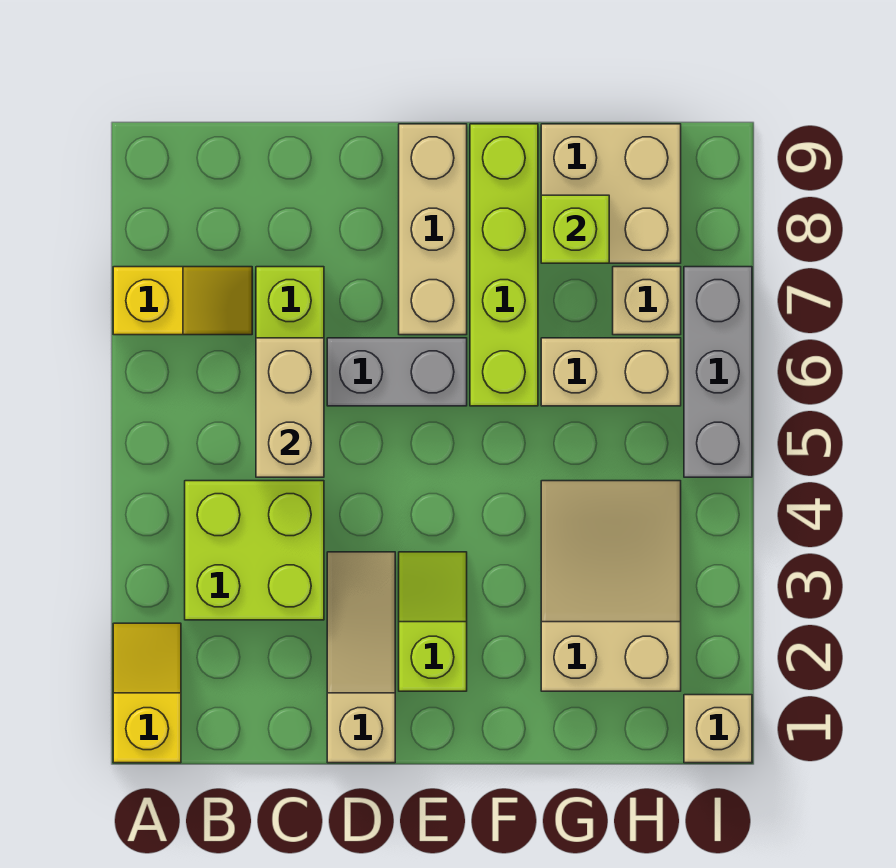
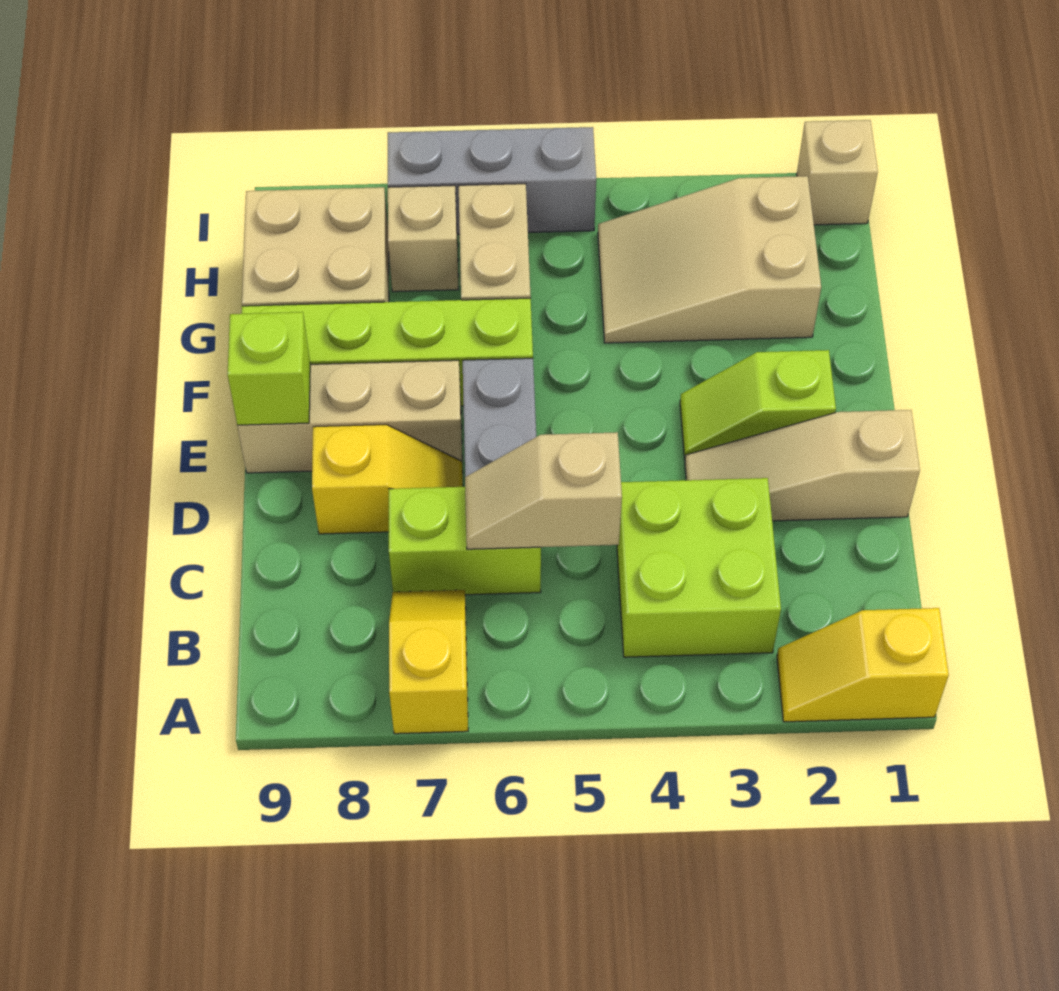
tan brick C5:C6 level 2 -> tan slope C5:C6 level 2 top 5
none -> yellow slope D7:D8 level 1 top 8
lime brick G8 level 2 -> lime brick E9 level 2

